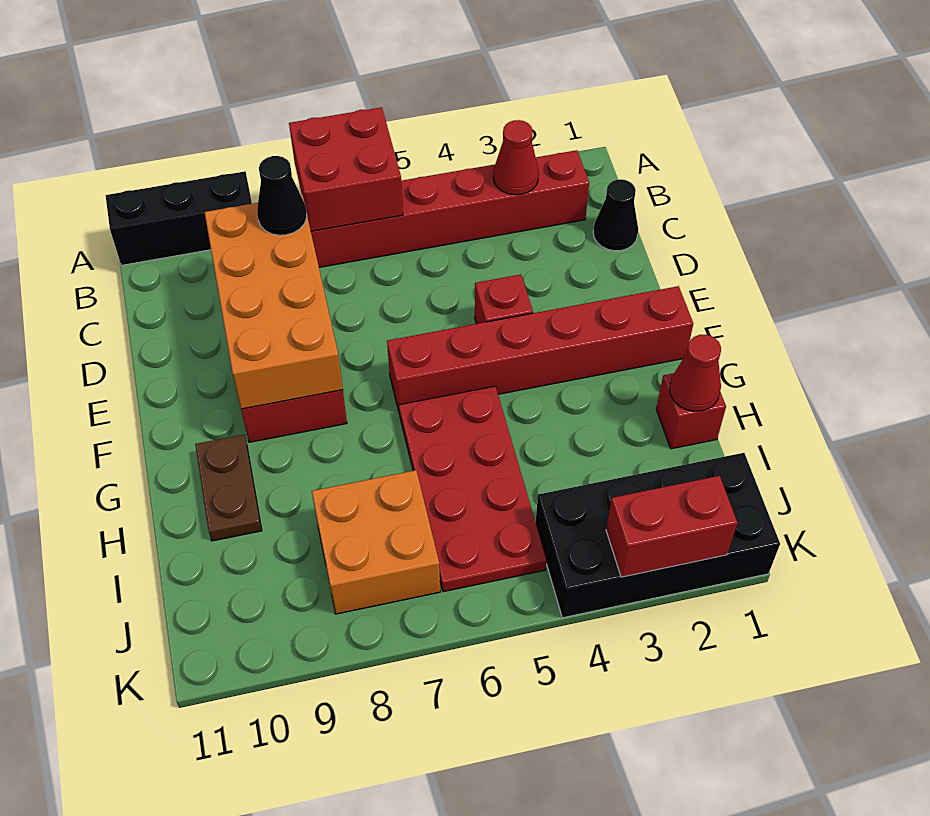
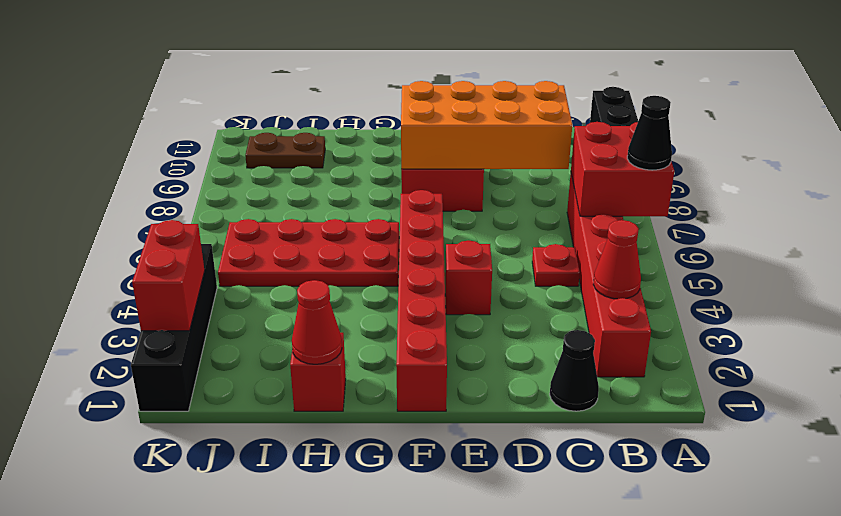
none -> red plate C5 level 1
black cone C8 level 3 -> black cone A6 level 3
brown plate G10:H10 level 1 -> brown plate I10:J10 level 1
orange brick I7:J8 level 1 -> none
black brick J1:K4 level 1 -> black brick K1:K4 level 1

